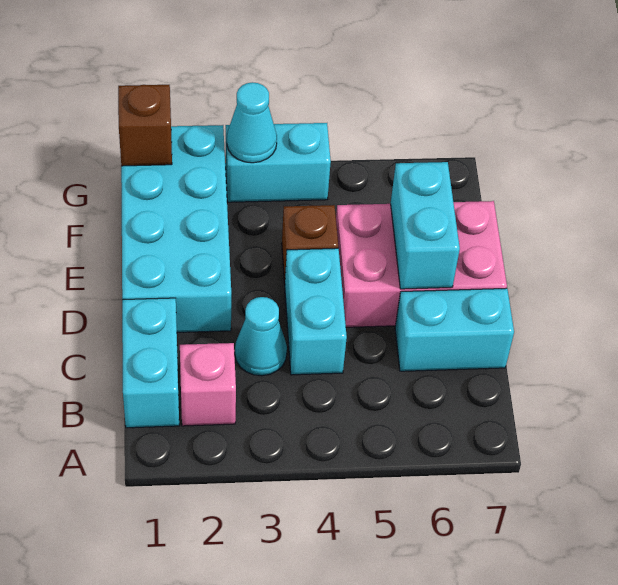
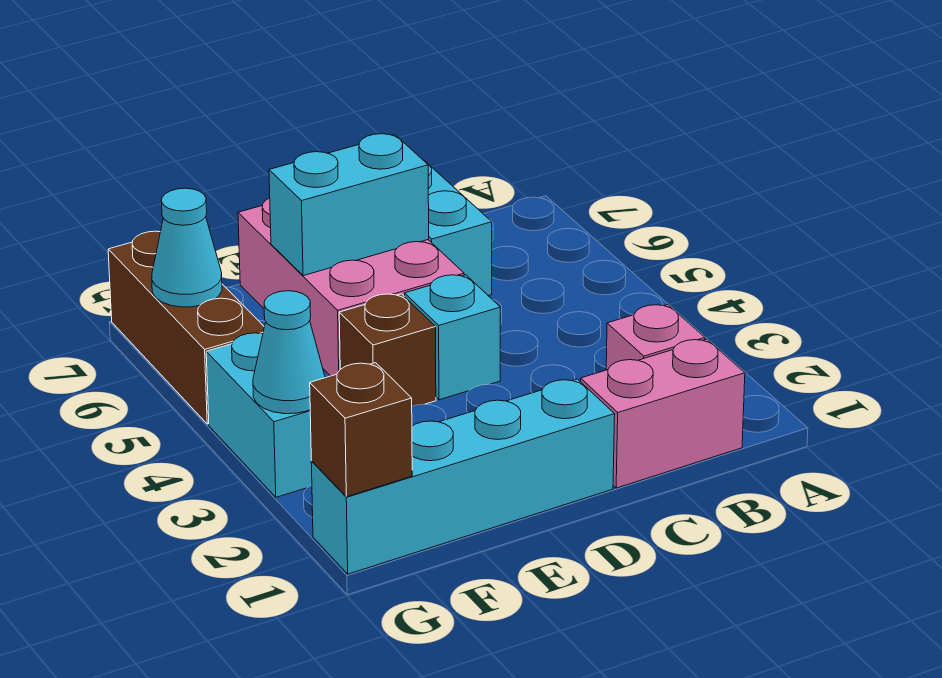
cyan brick B1:C1 level 1 -> pink brick B1:C1 level 1
cyan cone C3 level 1 -> cyan cone G6 level 2
cyan brick C4:D4 level 1 -> cyan brick D4 level 1
cyan brick D1:G2 level 1 -> cyan brick D1:G1 level 1
none -> brown brick G5:G7 level 1

